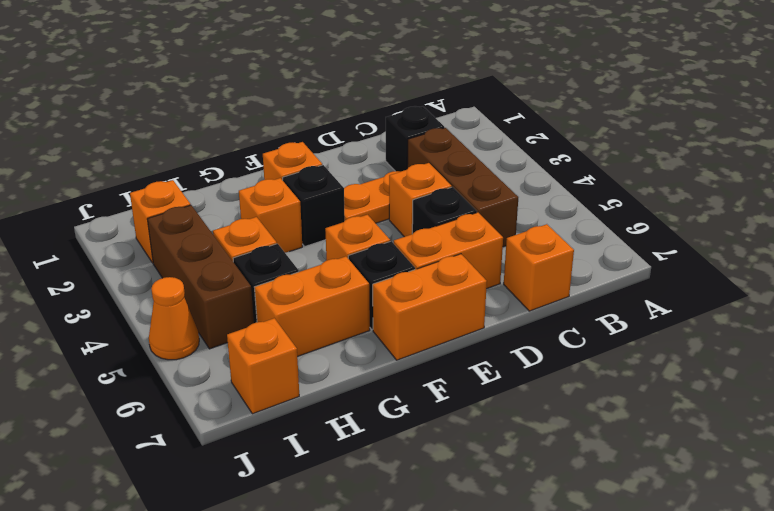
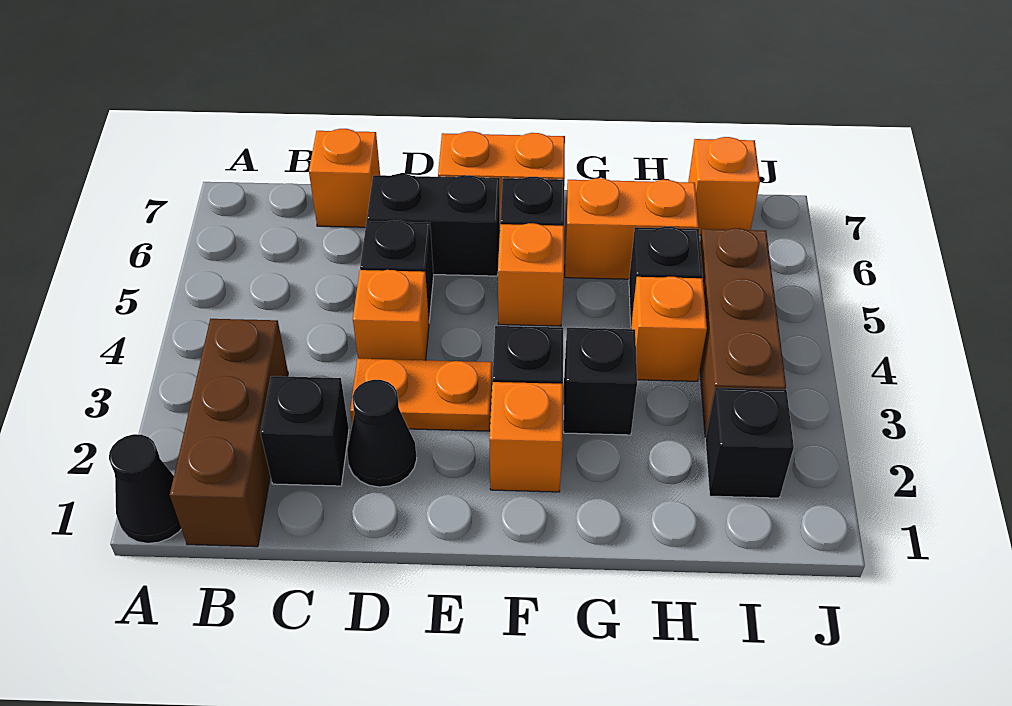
none -> black cone A1 level 1
brown brick C3:C5 level 1 -> brown brick B1:B3 level 1
none -> black cone D2 level 1
orange brick D6:E6 level 1 -> black brick D6:E6 level 1
orange brick G3 level 1 -> black brick G3 level 1
orange brick I2 level 1 -> black brick I2 level 1
orange cone J5 level 1 -> none

